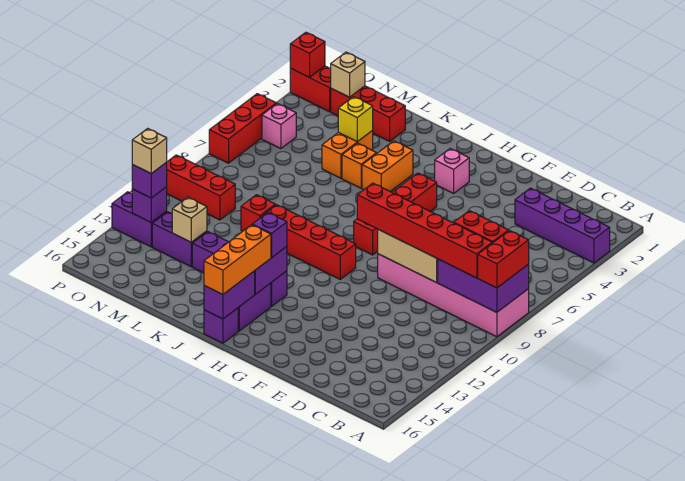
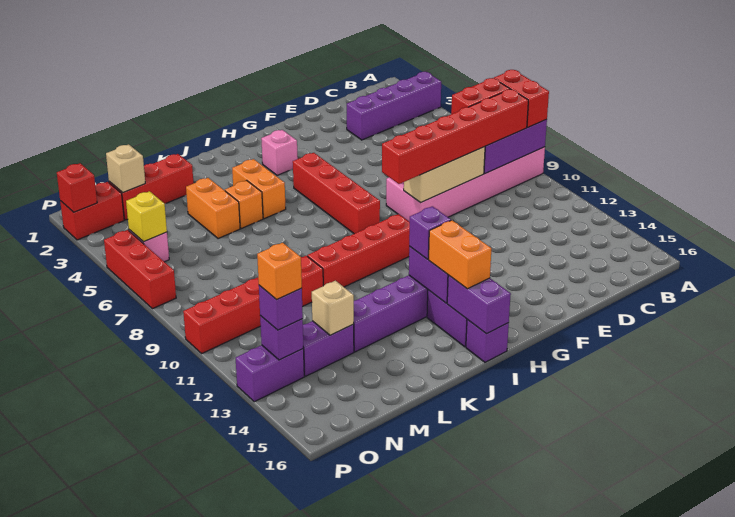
orange brick I14:I16 level 3 -> orange brick I14:I15 level 3
yellow brick L4 level 2 -> yellow brick O5 level 2
tan brick O13 level 4 -> orange brick O13 level 4

